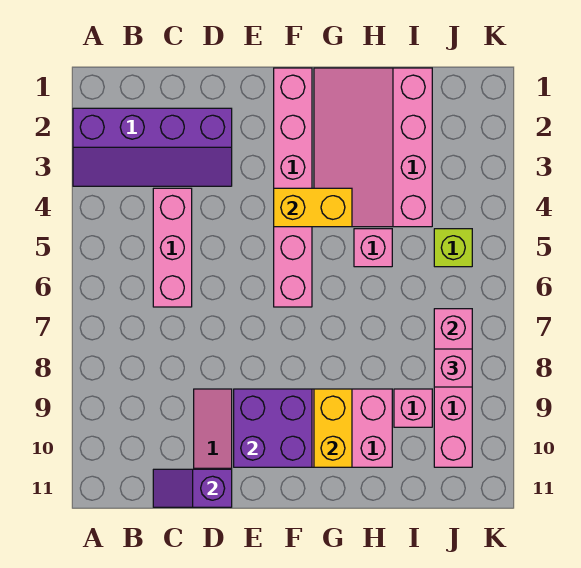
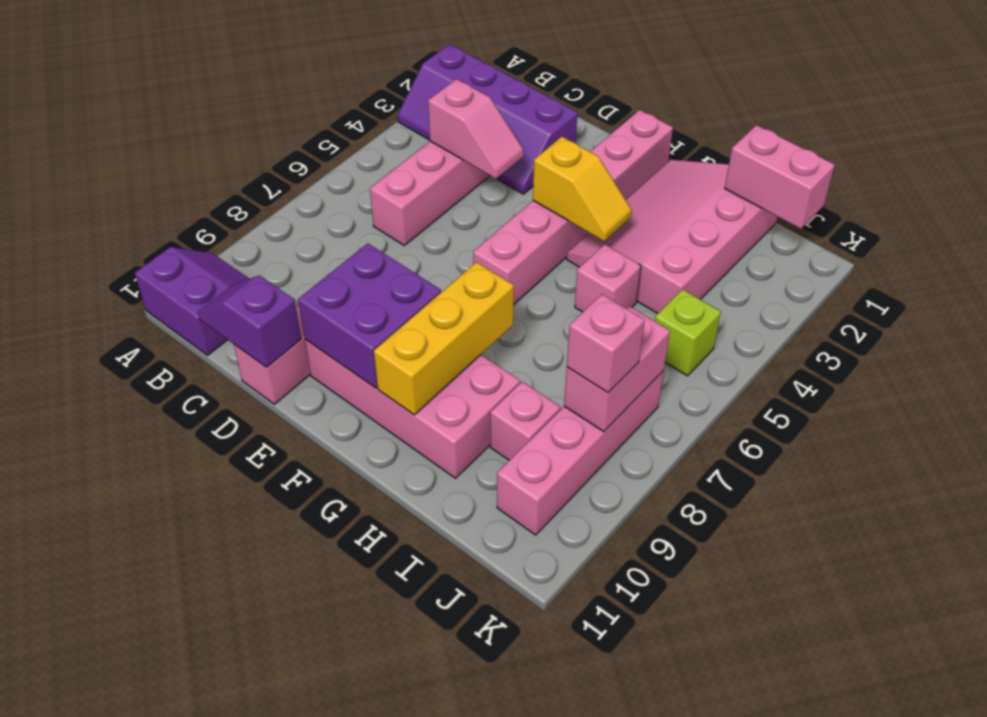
none -> purple slope A10:B11 level 1 top 11
none -> pink slope C4:D4 level 2 top C
yellow brick F4:G4 level 2 -> yellow slope F4:G4 level 2 top F
yellow brick G9:G10 level 2 -> yellow brick G8:G10 level 2
none -> pink brick I1:J1 level 2

